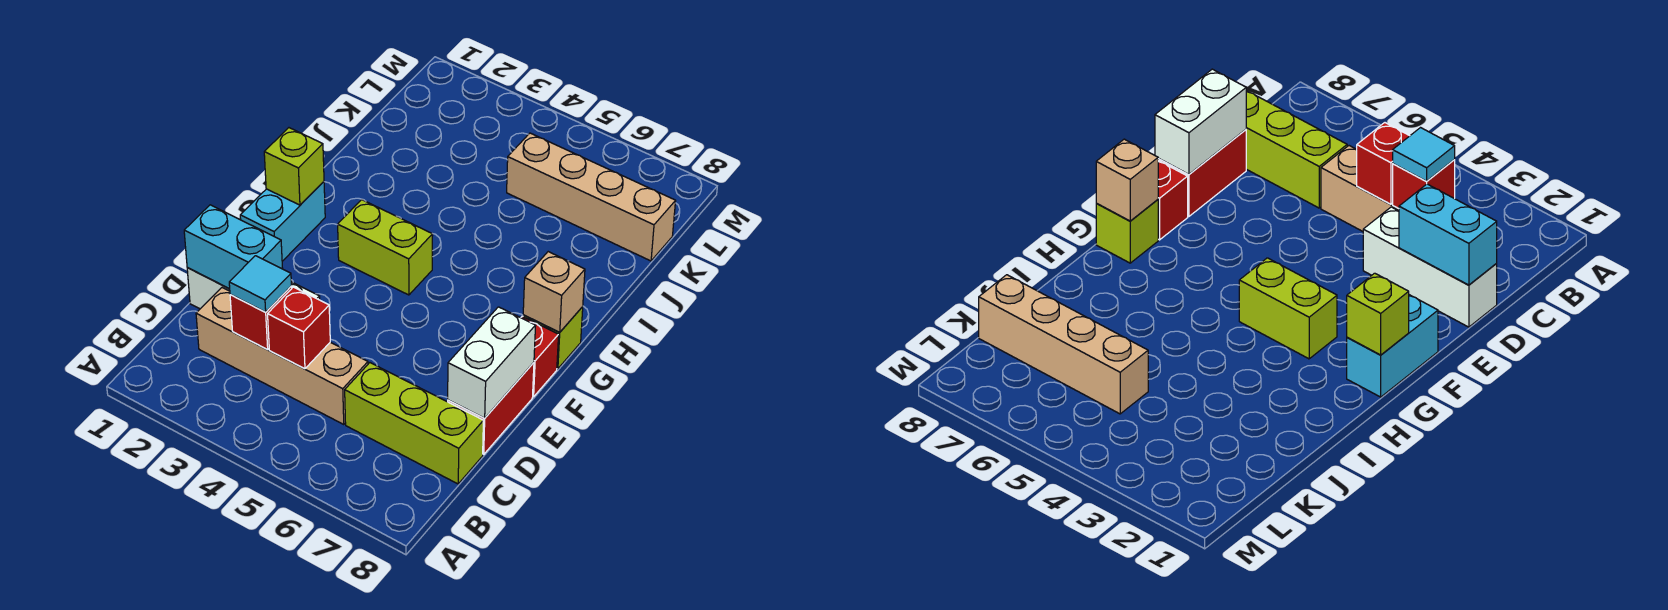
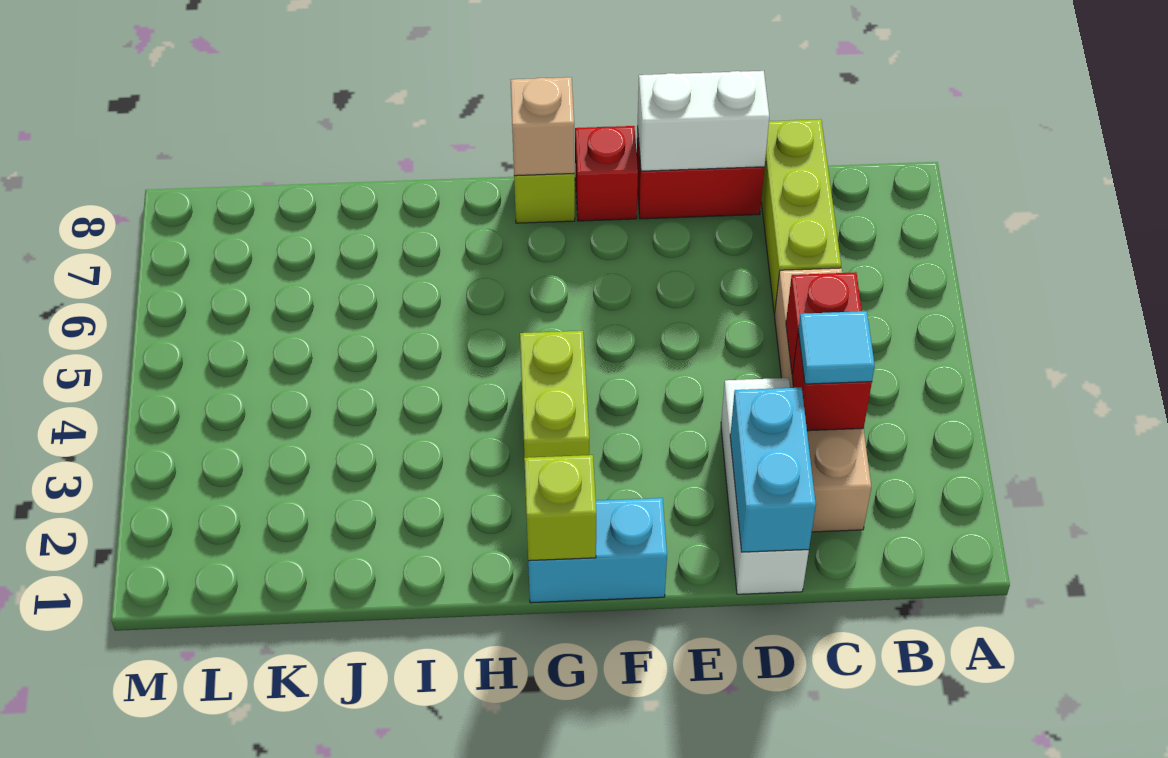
tan brick K5:K8 level 1 -> none

